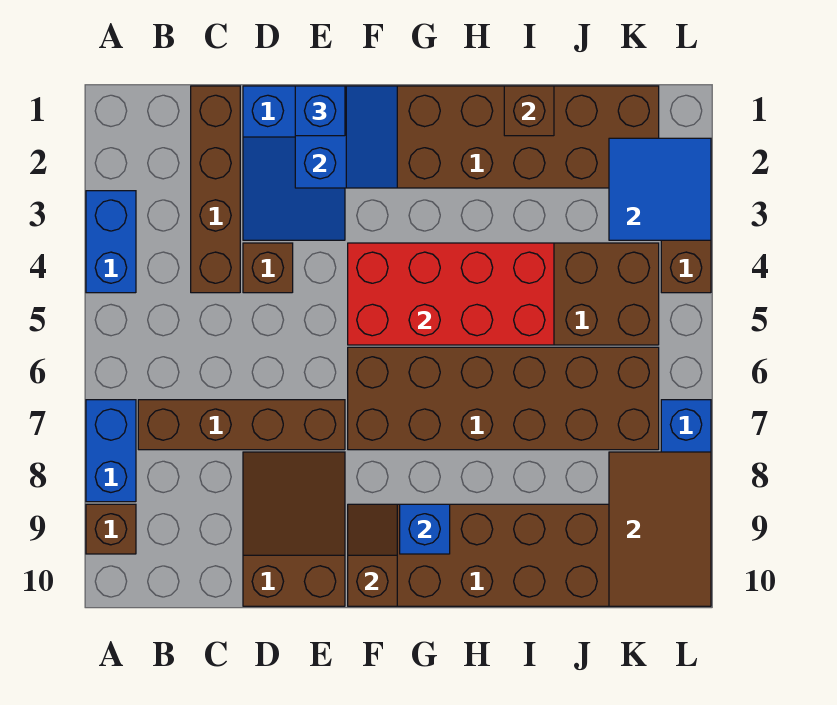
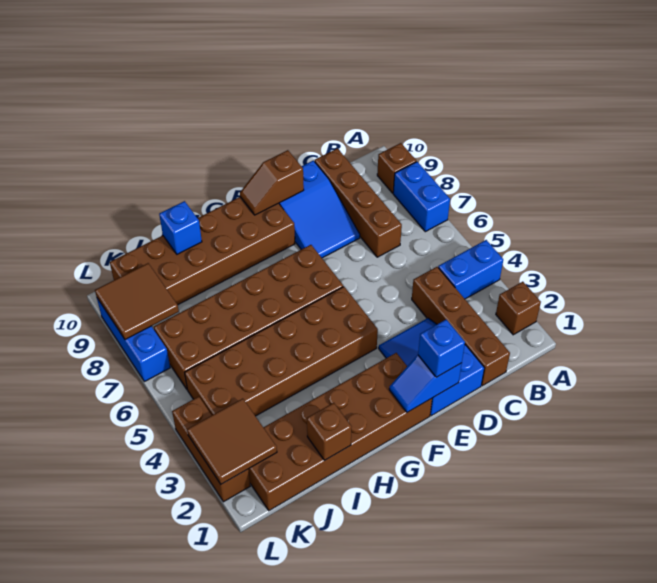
blue brick A3:A4 level 1 -> blue brick A4:B4 level 1
brown brick B7:E7 level 1 -> brown brick C7:C10 level 1
brown brick D4 level 1 -> brown brick A2 level 1
brown slope D8:E10 level 1 top 10 -> blue slope D8:E10 level 1 top 10
blue slope E1:F2 level 2 top E -> blue slope E1:F1 level 2 top E
red brick F4:I5 level 2 -> none
brown slope F9:F10 level 2 top 10 -> brown slope E10:F10 level 2 top E
blue brick G9 level 2 -> blue brick I10 level 2
blue tile K2:L3 level 2 -> brown tile K2:L3 level 2
brown tile K8:L10 level 2 -> brown tile K8:L9 level 2

